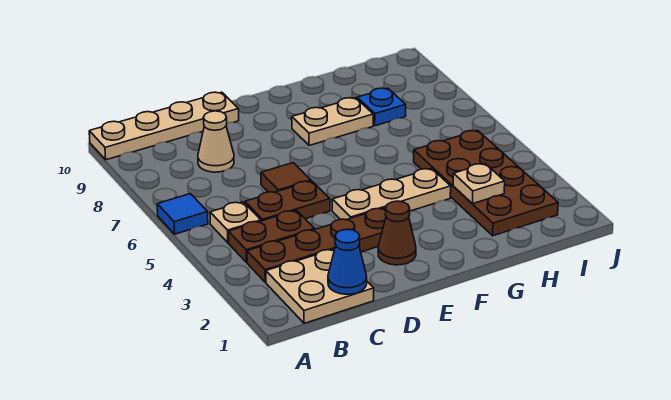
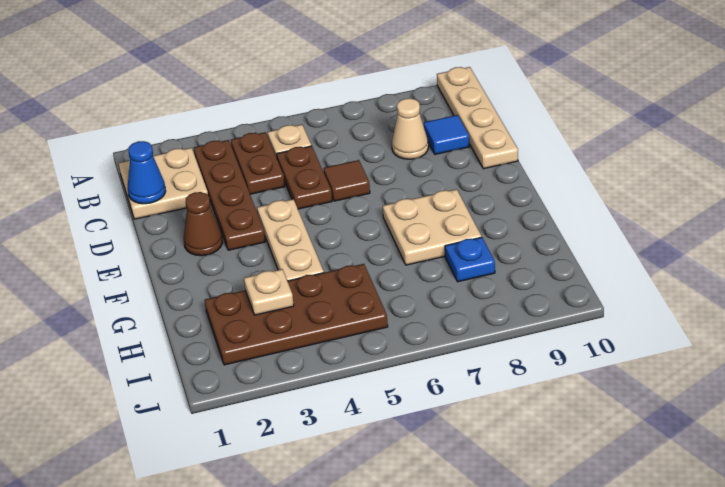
blue tile A6 level 1 -> blue tile C9 level 1
tan plate F8:G8 level 1 -> tan plate F7:G8 level 1

